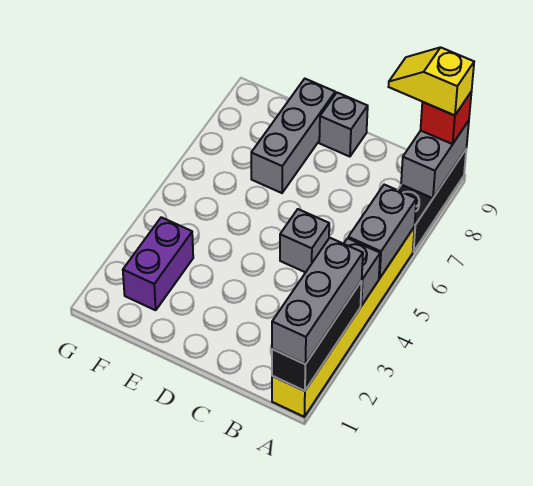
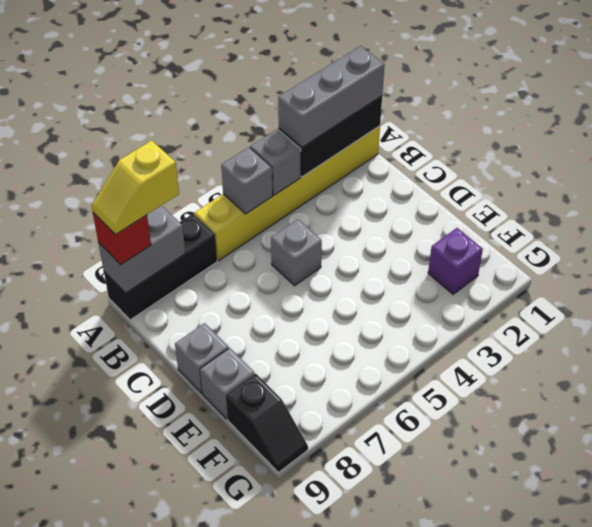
grey brick A5:A6 level 2 -> grey brick A5 level 2
yellow slope A9:B9 level 4 top A -> yellow slope A8:A9 level 4 top 8
grey brick E7:E9 level 1 -> grey brick E9 level 1
purple brick F2:F3 level 1 -> purple brick F2 level 1
none -> black slope F9:G9 level 1 top F

